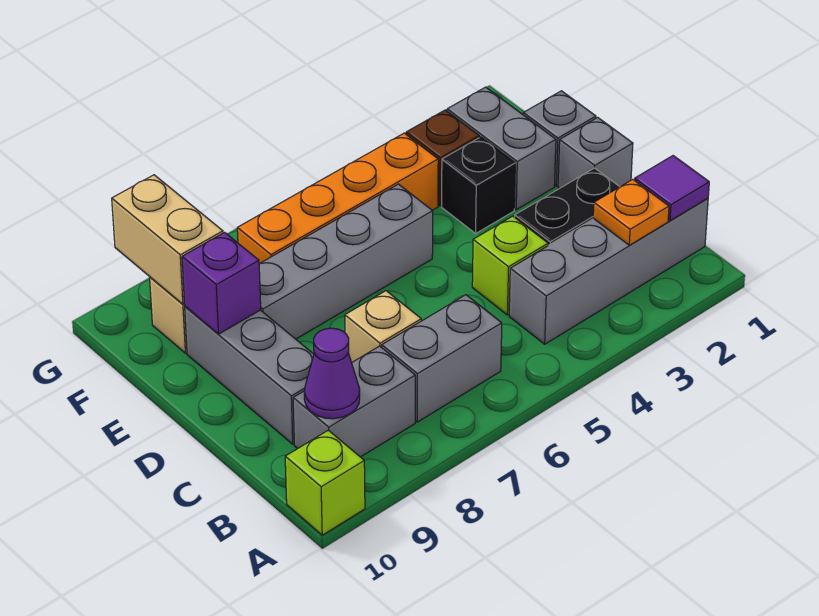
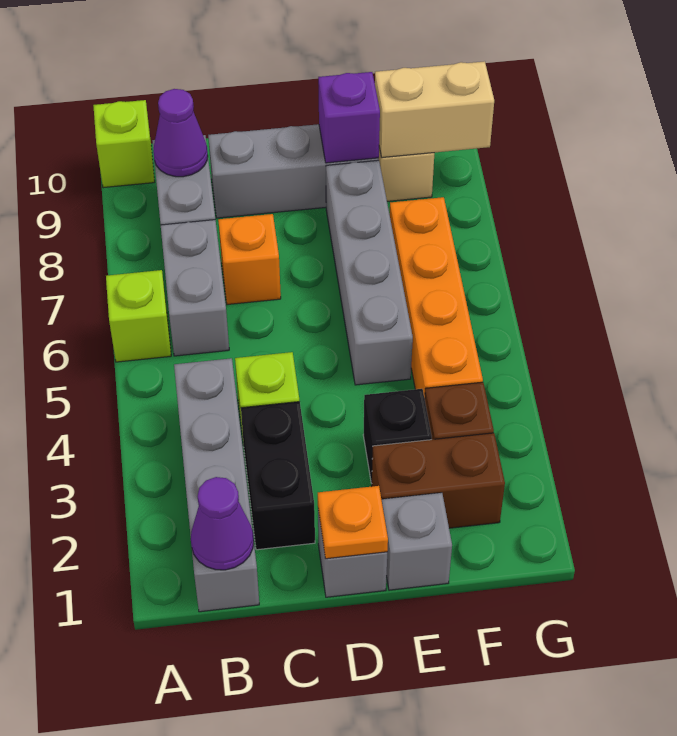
none -> lime brick A6 level 1
purple tile B1 level 2 -> purple cone B1 level 2
orange plate B2 level 2 -> orange plate D1 level 2
tan brick C7 level 1 -> orange brick C7 level 1
grey brick E2:F2 level 1 -> brown brick E2:F2 level 1

